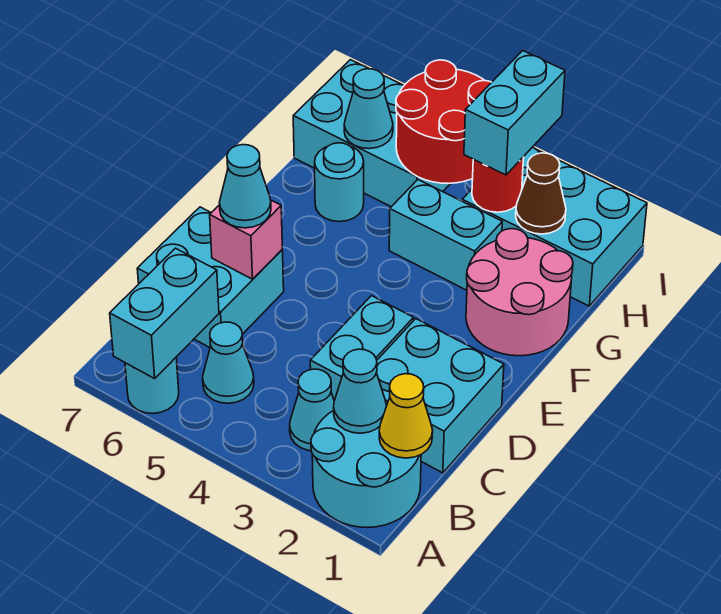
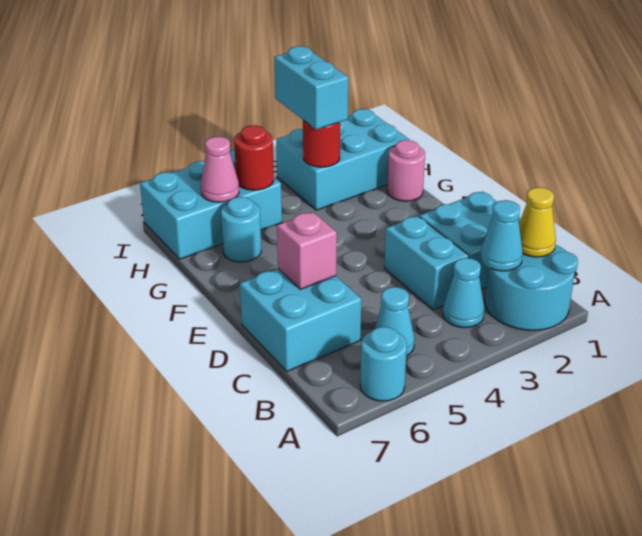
cyan brick A6:B6 level 2 -> none
cyan cone D6 level 3 -> none
pink round brick F1:G2 level 1 -> pink round brick G1 level 1
cyan brick G3:G4 level 1 -> none
brown cone H2 level 2 -> none
red round brick H4:I5 level 2 -> red round brick H5 level 2
cyan cone H6 level 2 -> pink cone H6 level 2

